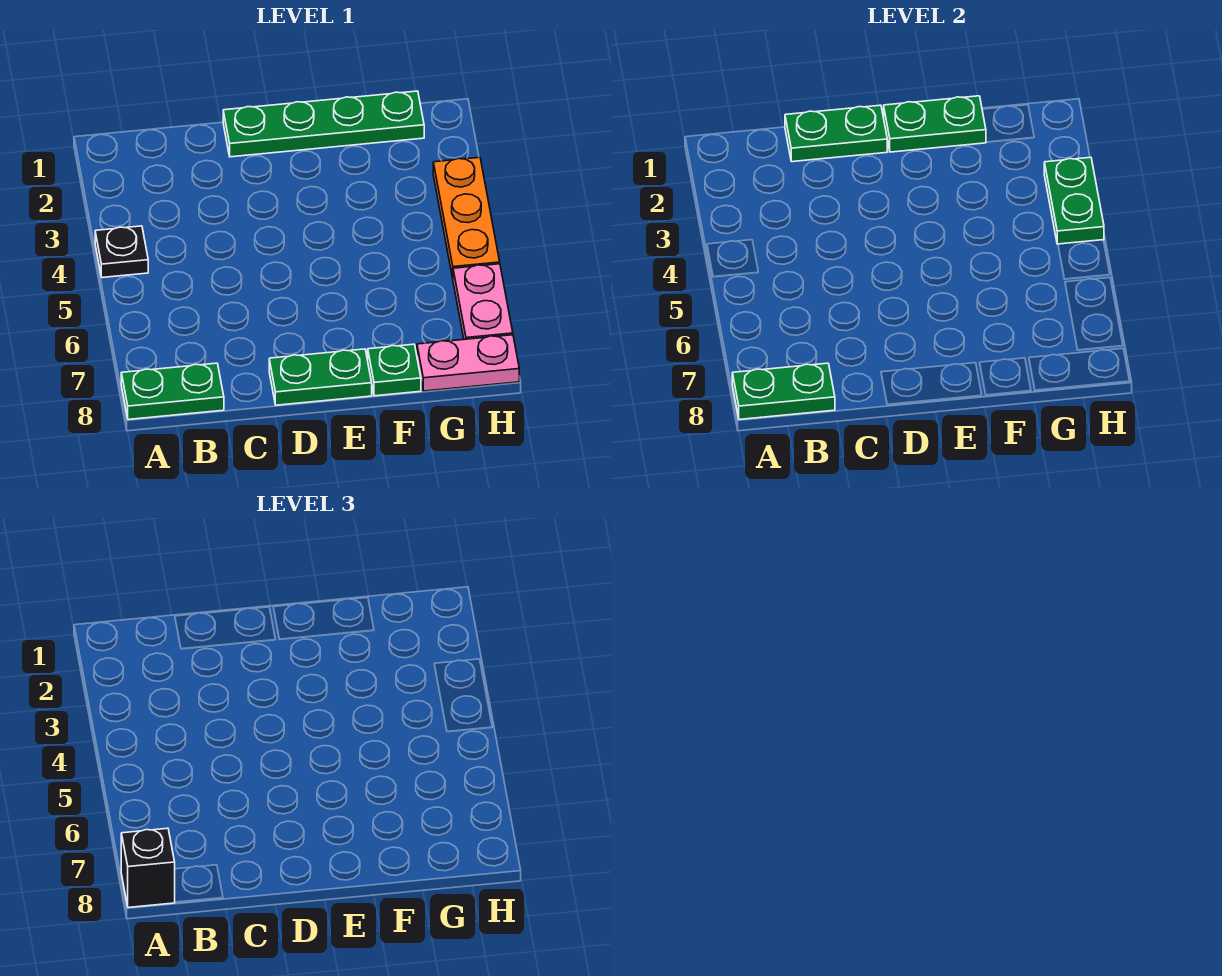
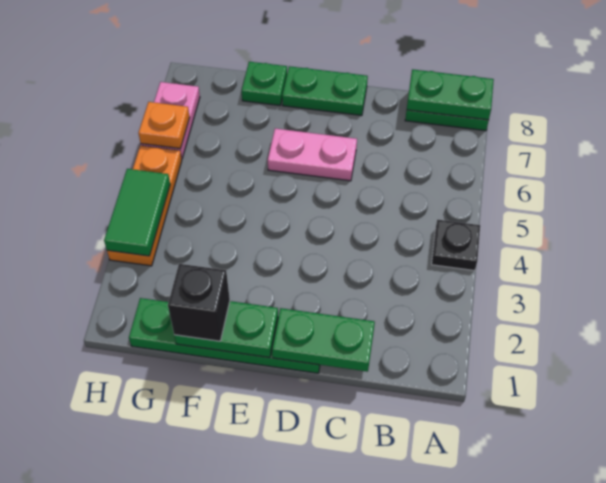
black brick A8 level 3 -> black brick F1 level 3
pink plate G8:H8 level 1 -> pink plate D6:E6 level 1
green plate H3:H4 level 2 -> green tile H3:H4 level 2
none -> orange plate H6 level 2

